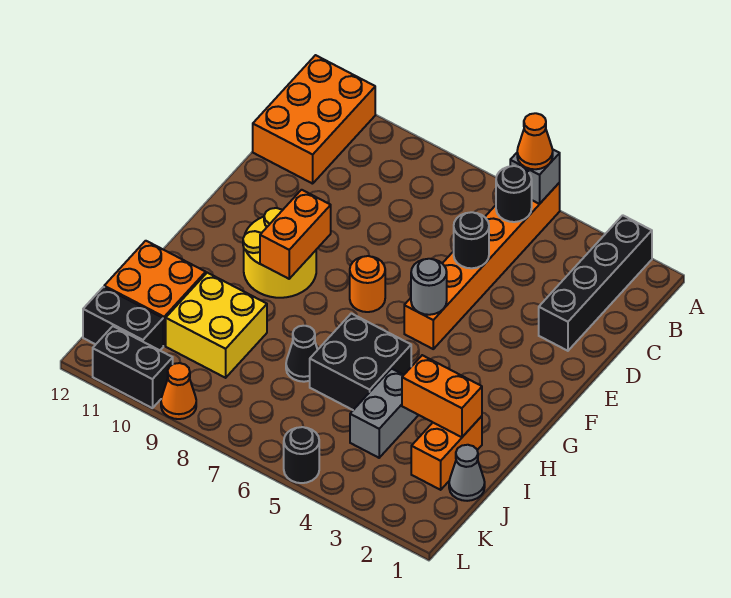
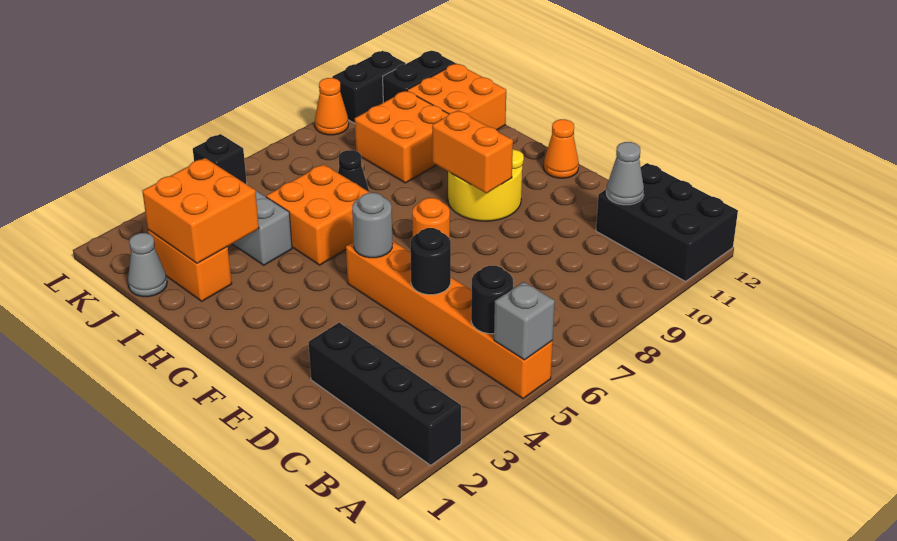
orange cone A5 level 3 -> orange cone F12 level 1
orange brick A11:C12 level 1 -> black brick A11:C12 level 1
none -> grey cone C11 level 2
black brick H5:I6 level 1 -> orange brick H5:I6 level 1
orange brick I2:I3 level 2 -> orange brick I2:J3 level 2
yellow brick I9:J10 level 1 -> orange brick I9:J10 level 1
black round brick L5 level 1 -> black brick L5 level 1

